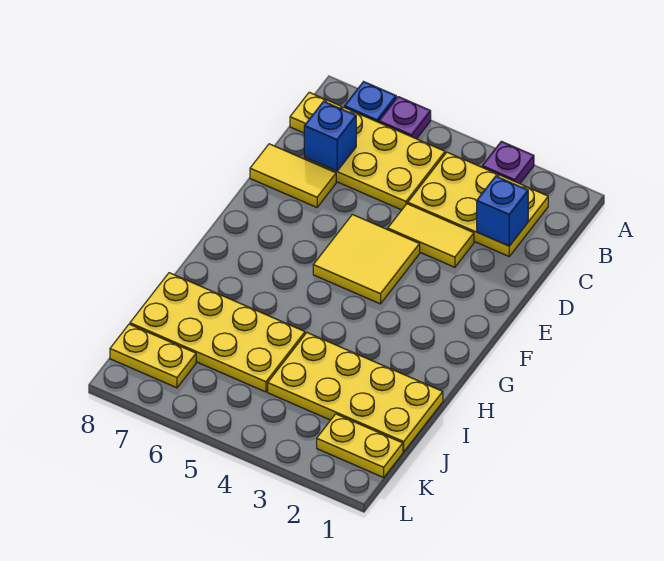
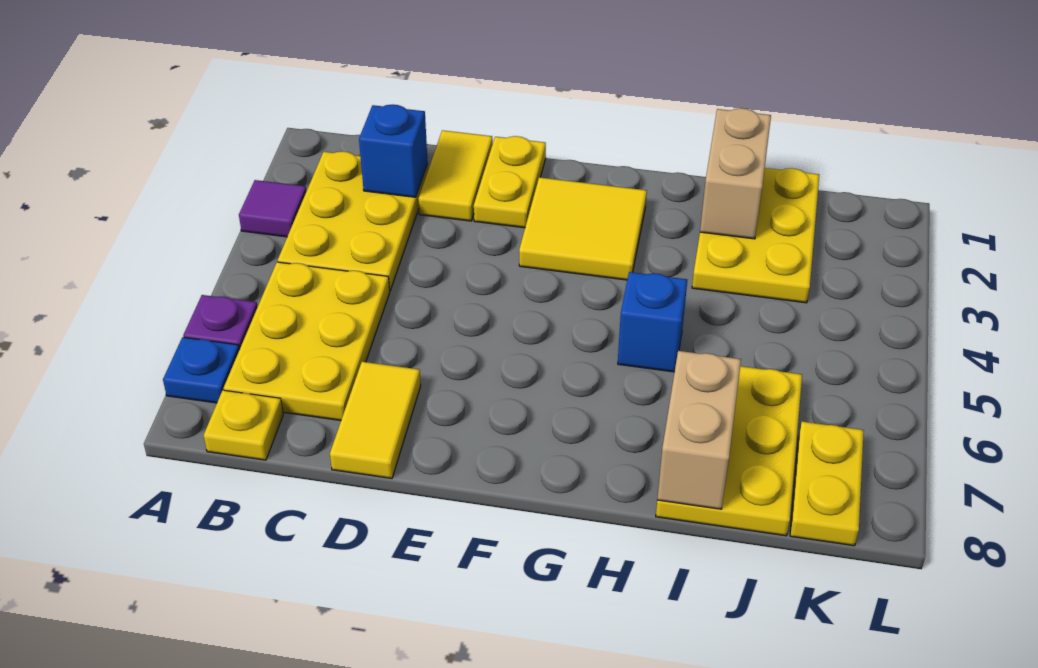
purple plate A3 level 1 -> purple tile A3 level 1
blue brick C7 level 2 -> blue brick H5 level 1
yellow tile D3:D4 level 1 -> yellow tile D1:D2 level 1
yellow tile E4:F5 level 1 -> yellow tile F2:G3 level 1
yellow plate I1:J4 level 1 -> yellow plate I1:J3 level 1
none -> tan brick I1:I2 level 2
yellow plate I5:J8 level 1 -> yellow plate I6:J8 level 1
none -> tan brick I7:I8 level 2
yellow plate K1:K2 level 1 -> yellow plate E1:E2 level 1

